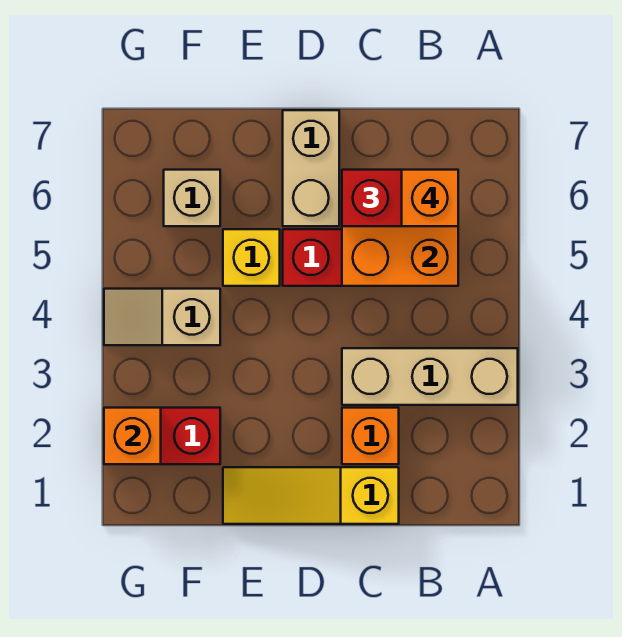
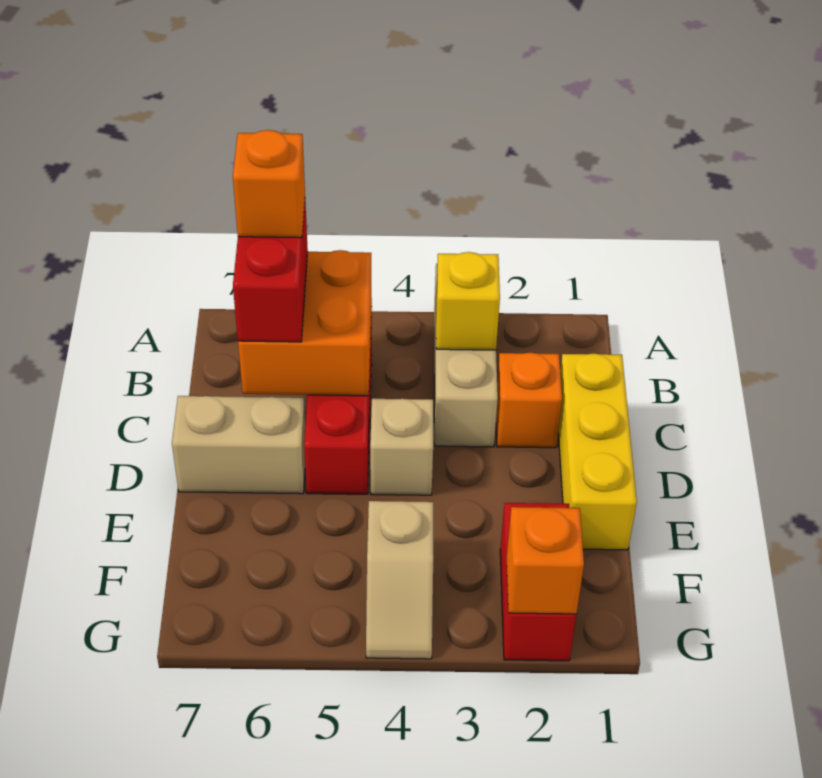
yellow slope C1:E1 level 1 top C -> yellow brick C1:E1 level 1
yellow brick E5 level 1 -> yellow brick B3 level 2
tan brick F6 level 1 -> tan brick D4 level 1

